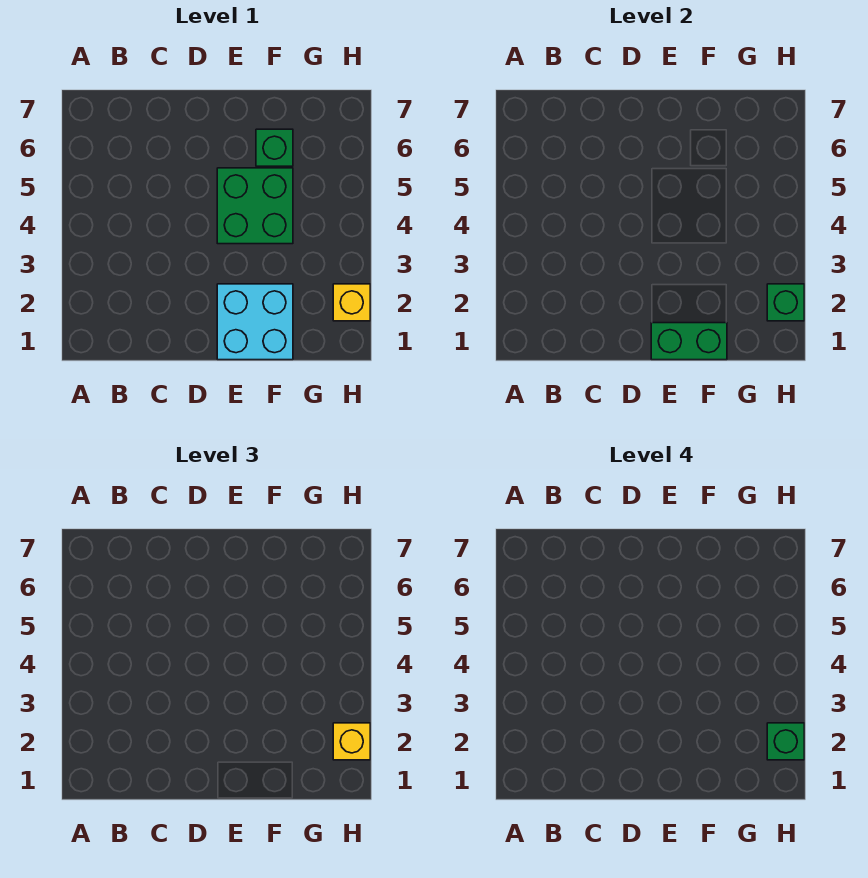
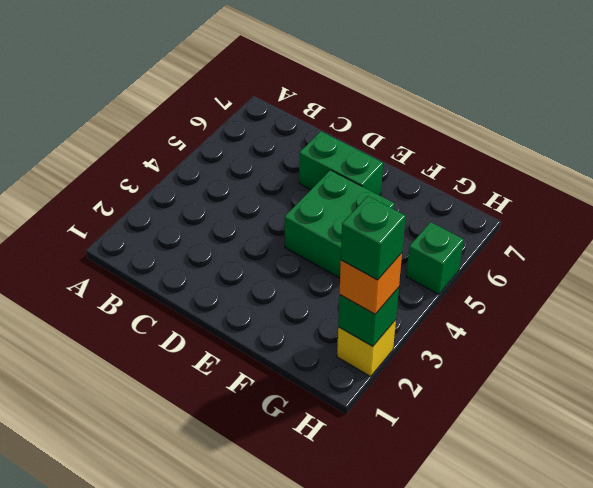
cyan brick E1:F2 level 1 -> none
green brick E1:F1 level 2 -> green brick D6:E6 level 1
green brick F6 level 1 -> green brick H5 level 1
yellow brick H2 level 3 -> orange brick H2 level 3

